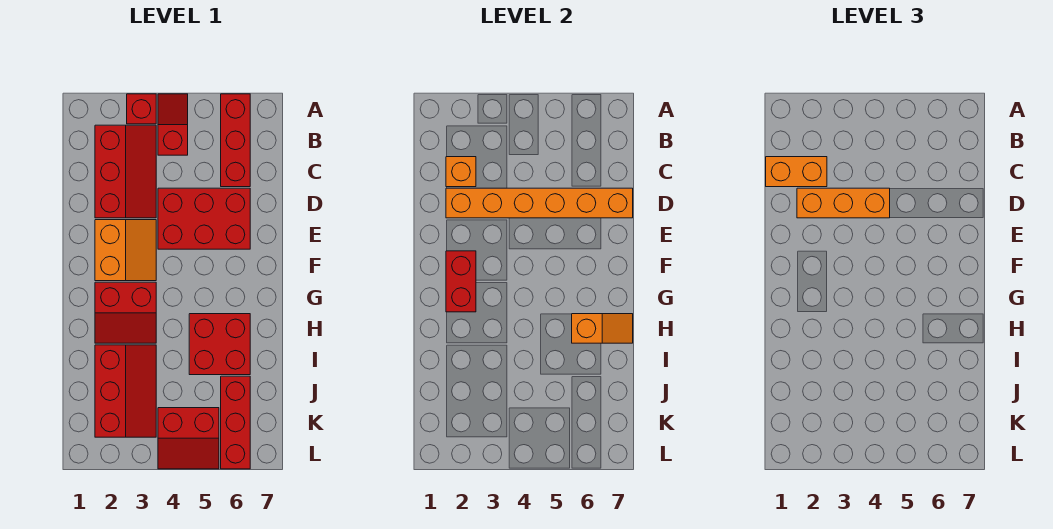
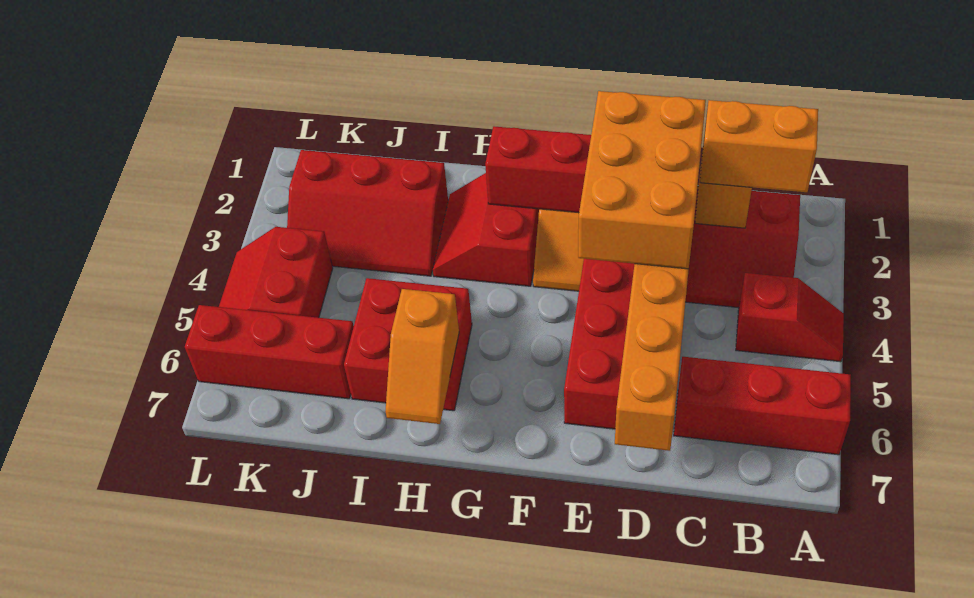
red brick A3 level 1 -> none
orange brick C1:C2 level 3 -> orange brick B2:C2 level 3
orange brick D2:D4 level 3 -> orange brick D2:E4 level 3

